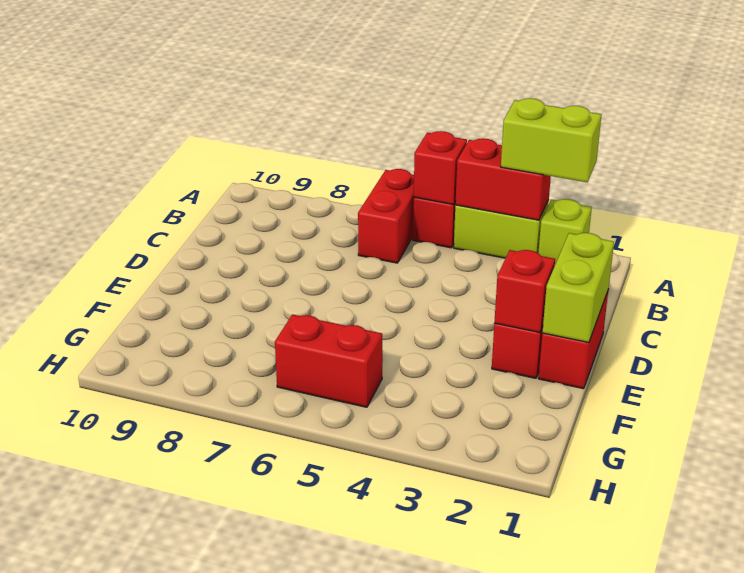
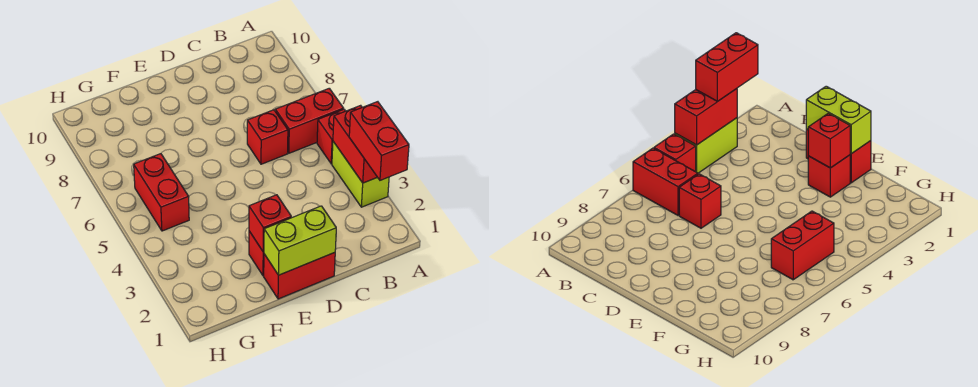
lime brick A2 level 1 -> none
lime brick A2:A3 level 3 -> red brick A2:A3 level 3
red brick A5 level 2 -> red brick C6 level 1

